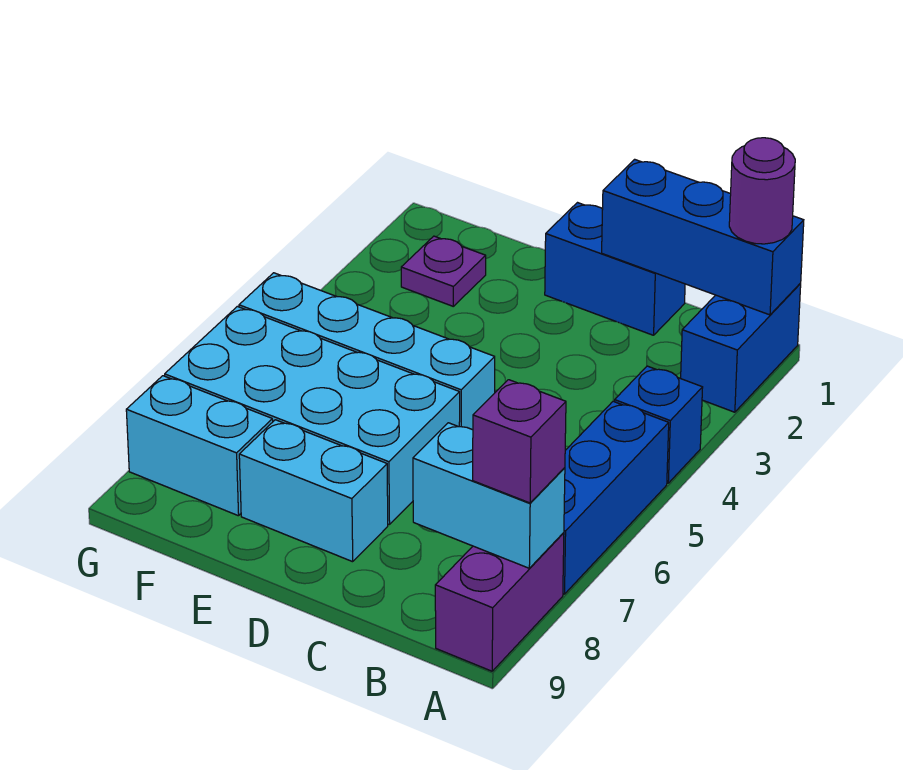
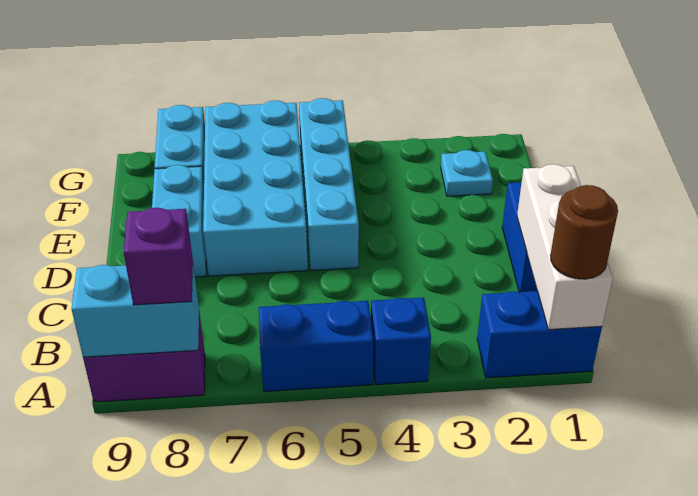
blue brick A1:C1 level 2 -> white brick A1:C1 level 2
purple round brick A1 level 3 -> brown round brick A1 level 3
blue brick A5:A7 level 1 -> blue brick A5:A6 level 1
cyan brick A8:B8 level 2 -> cyan brick A8:A9 level 2
purple plate F2 level 1 -> cyan plate F2 level 1

